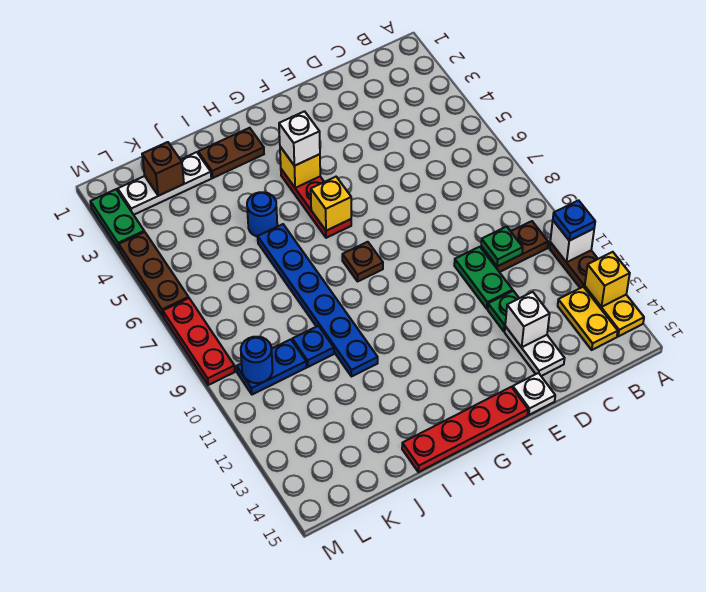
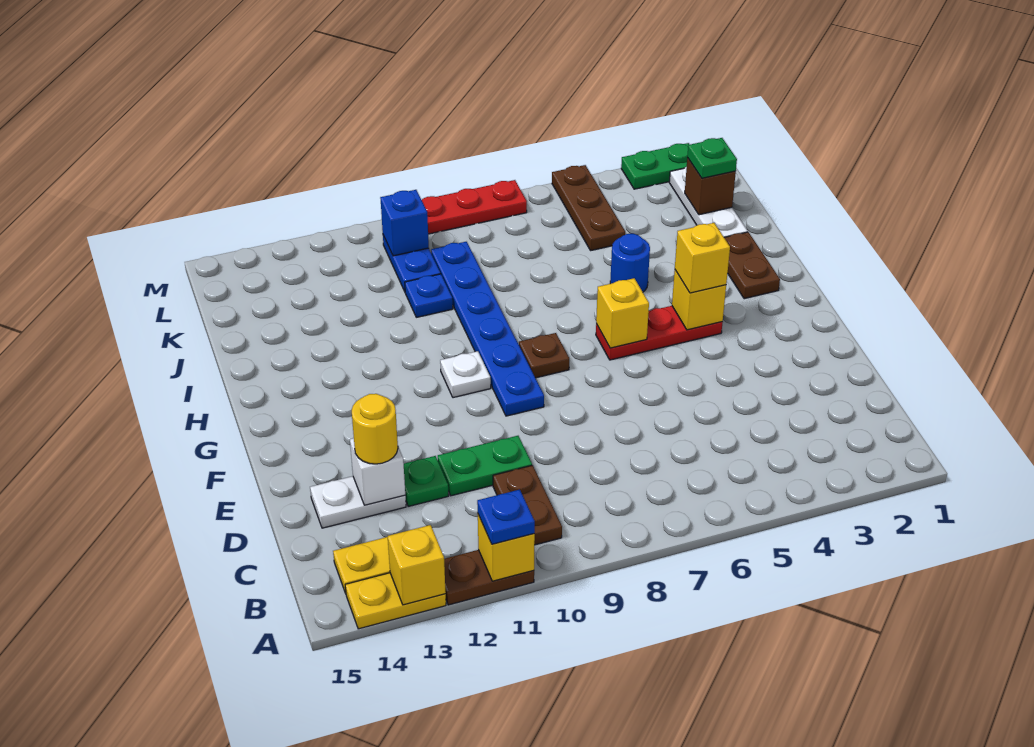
white brick A11 level 2 -> yellow brick A11 level 2
green plate C10 level 2 -> green plate K2 level 3
none -> yellow round brick D13 level 3
white plate E15 level 1 -> white plate G10 level 1
red plate F15:I15 level 1 -> none
white brick G4 level 3 -> yellow brick G4 level 3
blue plate I6:I11 level 1 -> blue plate F9:K9 level 1
blue round brick L10 level 2 -> blue brick L10 level 2
brown plate M4:M6 level 1 -> brown plate K5:M5 level 1

